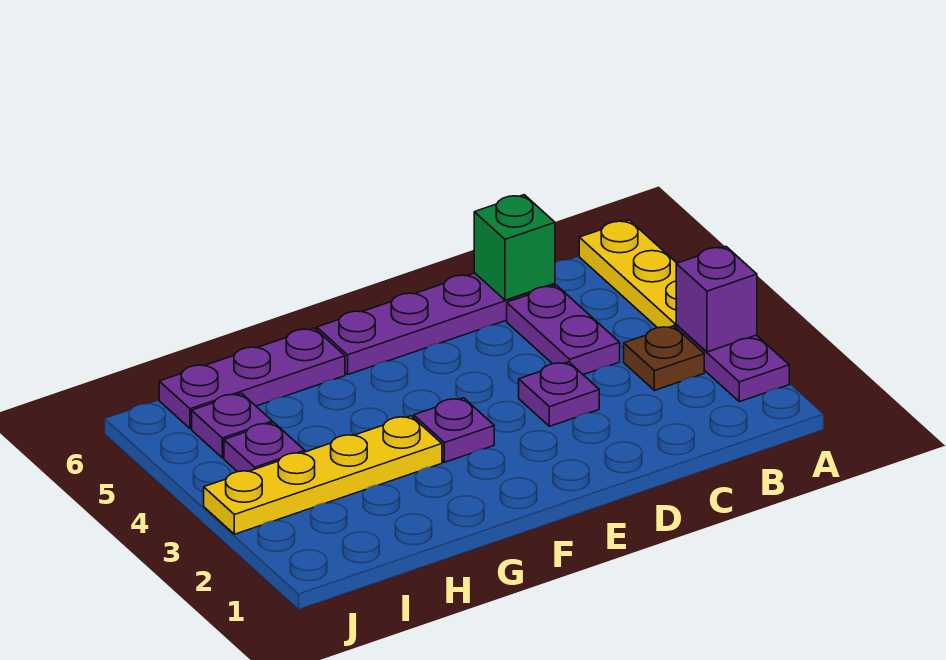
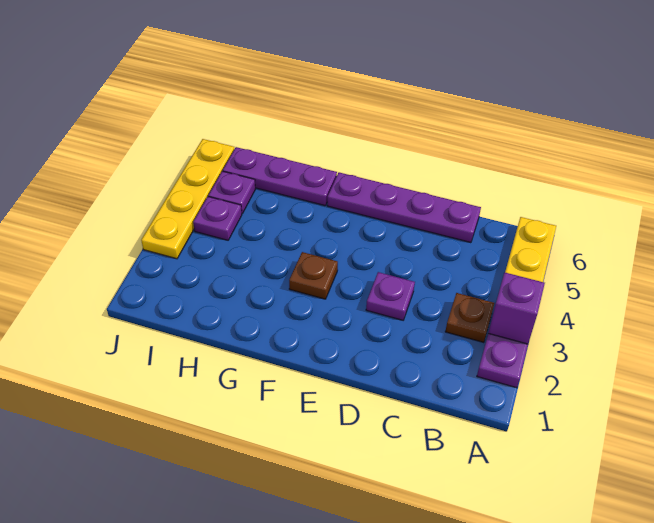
purple plate C4:C5 level 1 -> none
green brick C6 level 2 -> none
purple plate F3 level 1 -> brown plate F3 level 1
yellow plate G3:J3 level 1 -> yellow plate J3:J6 level 1

